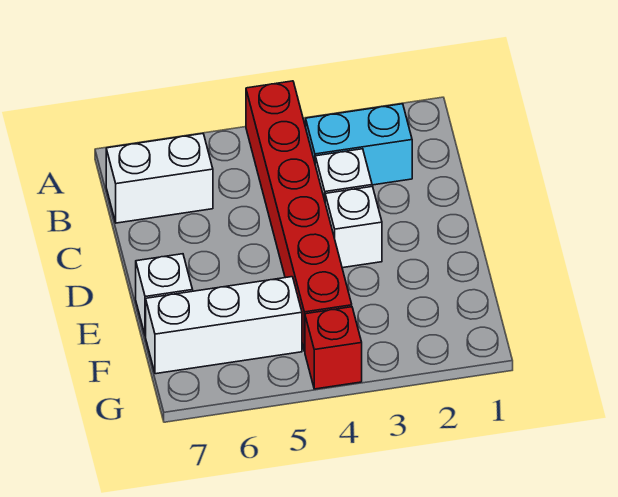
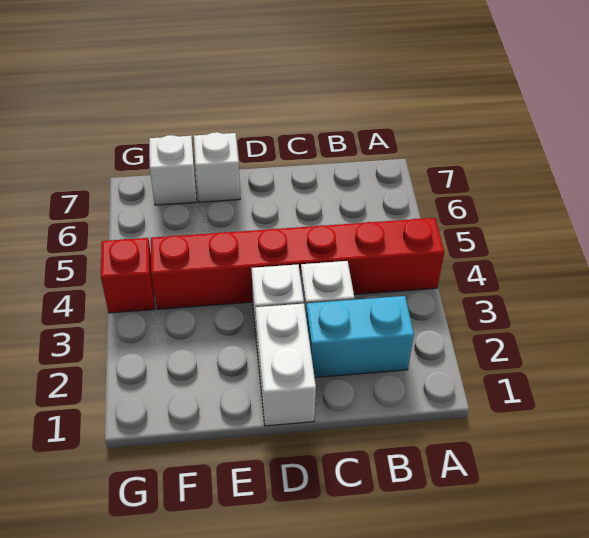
cyan brick B2:B3 level 1 -> cyan brick B2:C2 level 1
white brick B6:B7 level 1 -> white brick D1:D2 level 1
white brick F5:F7 level 1 -> white brick F7 level 1

